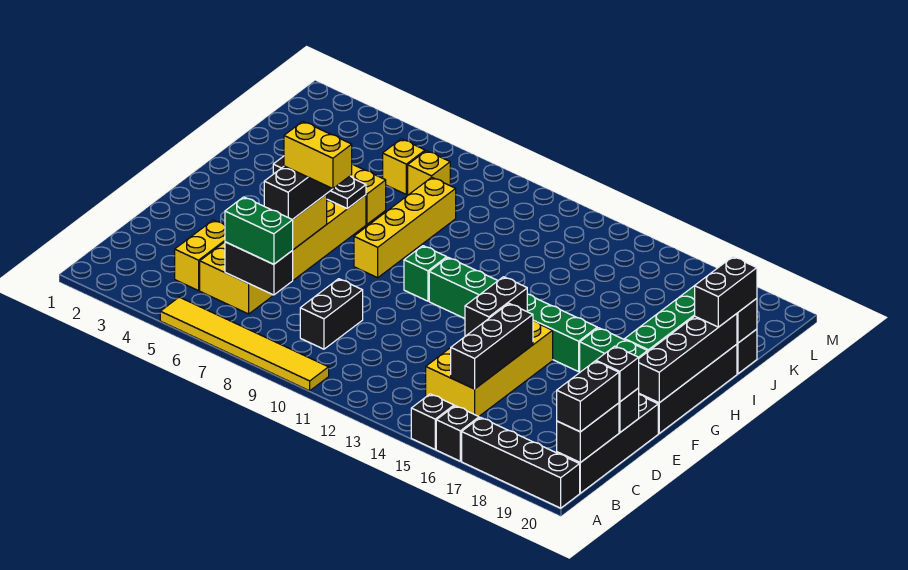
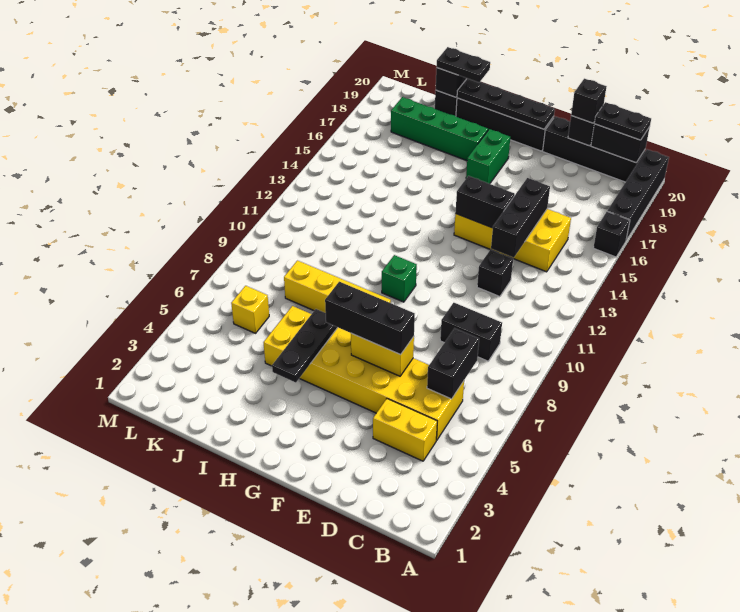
yellow tile A5:A10 level 1 -> none
black brick A15 level 1 -> black brick D12 level 1
black brick B20:C20 level 3 -> black plate B20:C20 level 3
green brick C6:C7 level 3 -> none
black brick C15:E15 level 2 -> black brick D13:D15 level 2
yellow brick F6:F7 level 4 -> none
black brick F20:I20 level 2 -> black plate F20:I20 level 2
green brick G11:G16 level 1 -> none
black brick I20:J20 level 3 -> black plate I20:J20 level 3
yellow brick K7 level 1 -> none

